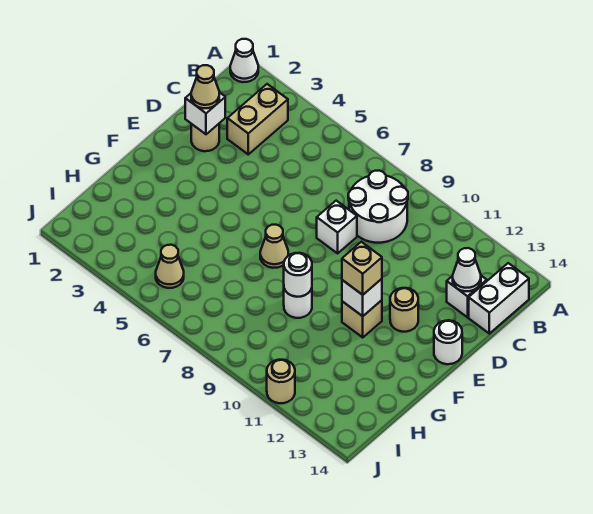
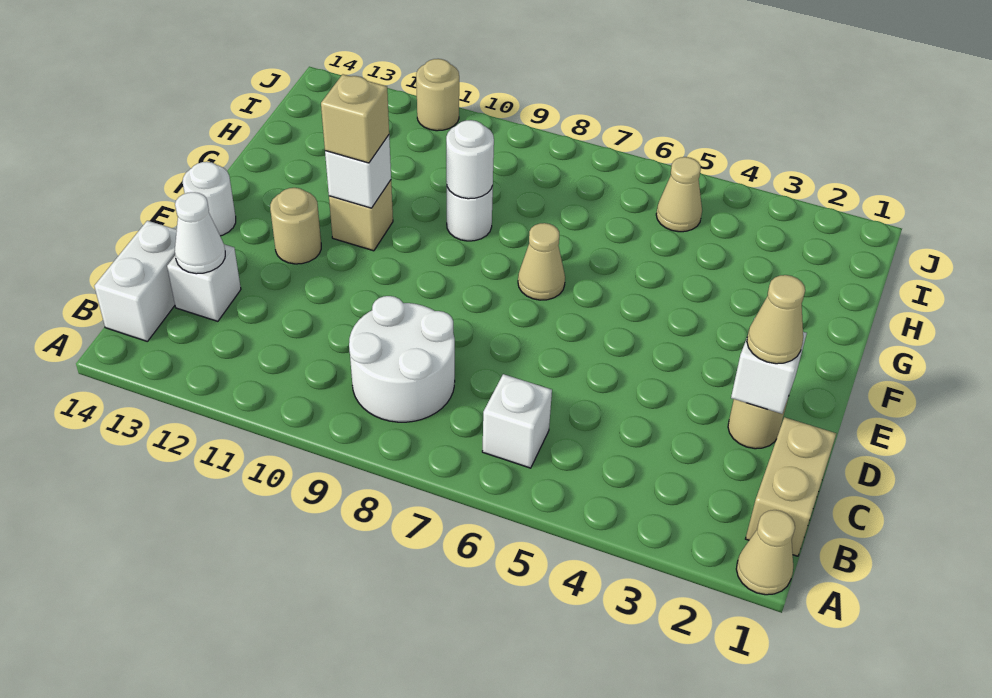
white cone A1 level 1 -> tan cone A1 level 1
tan brick B3:C3 level 1 -> tan brick B1:C1 level 1
white brick D8 level 1 -> white brick B6 level 1

